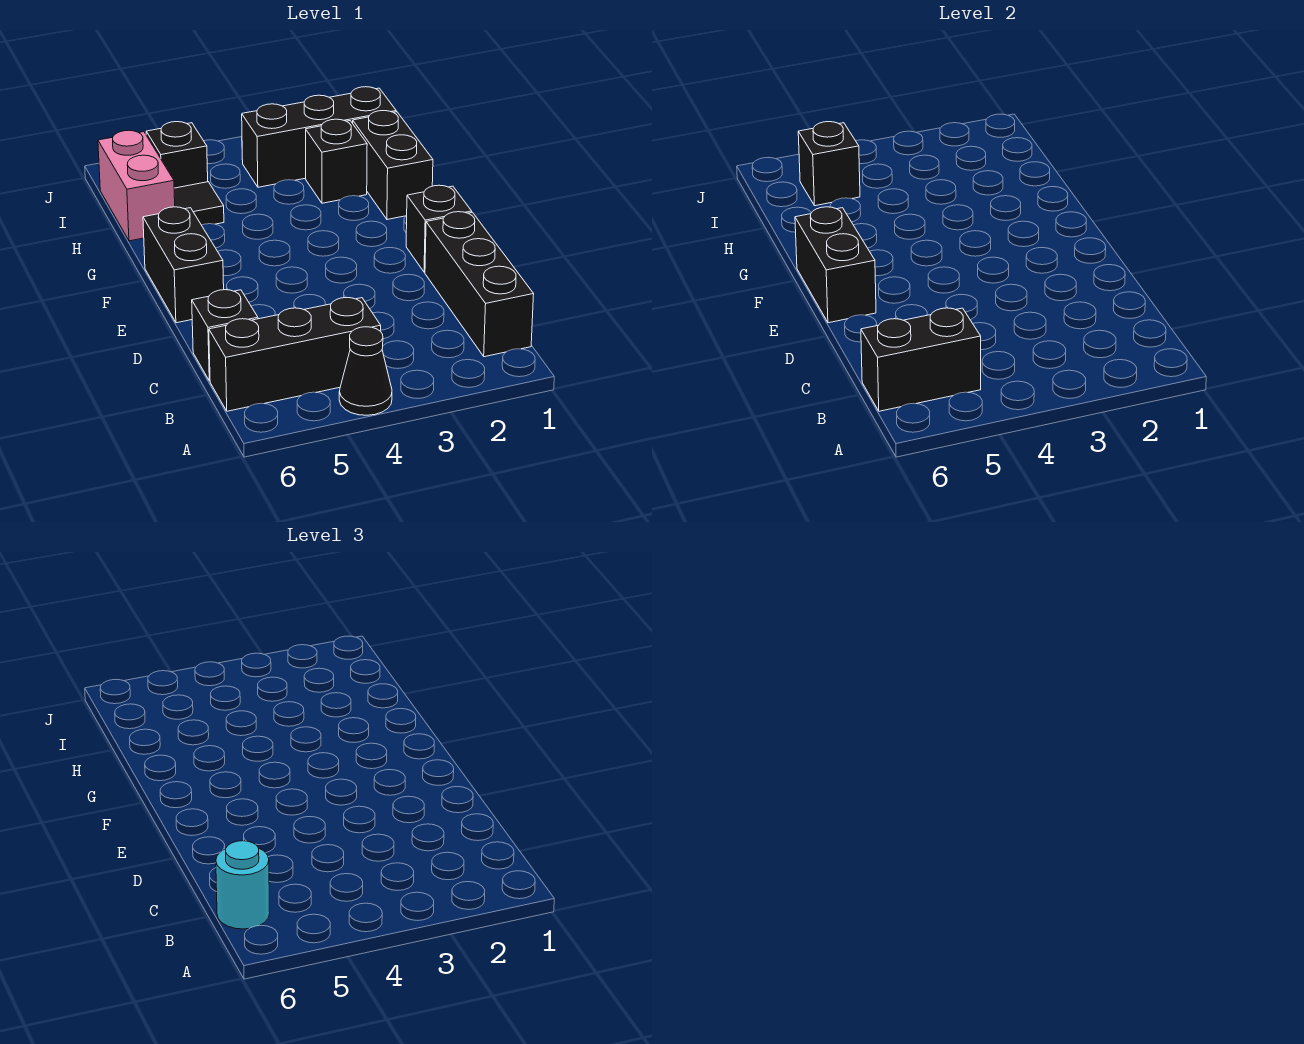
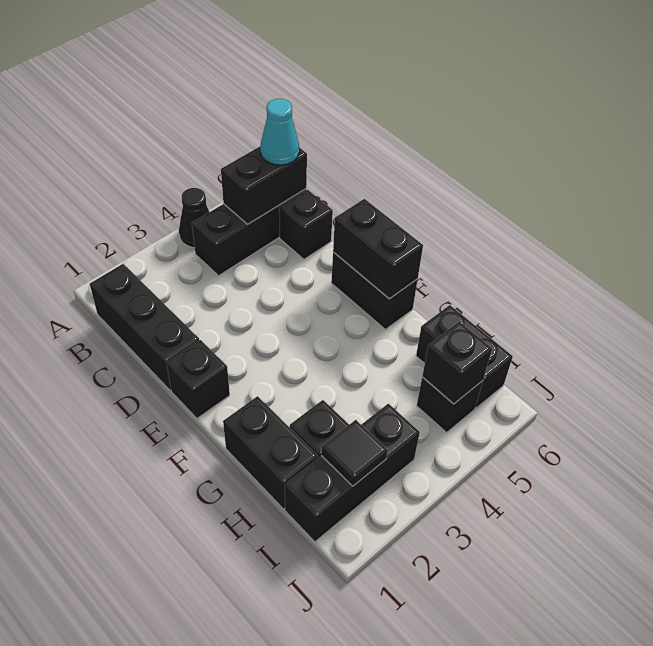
cyan round brick B6 level 3 -> cyan cone B6 level 3
black tile H5 level 1 -> black tile I2 level 2
pink brick H6:I6 level 1 -> black brick H6:I6 level 1

